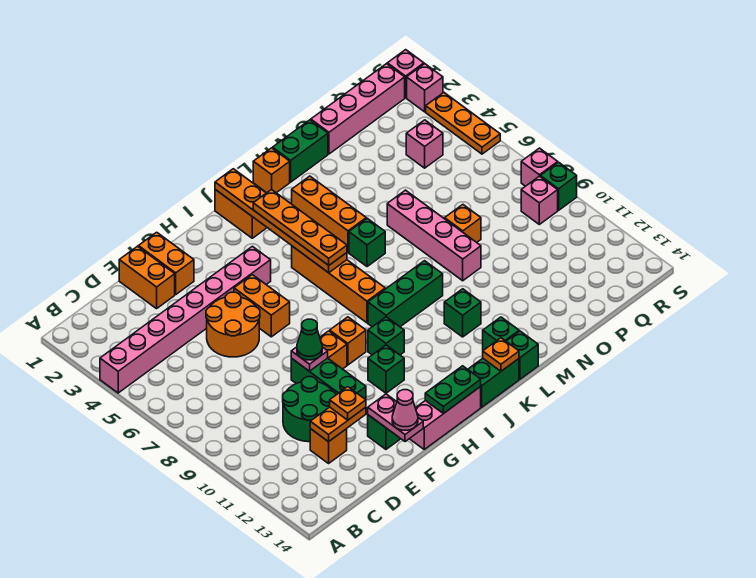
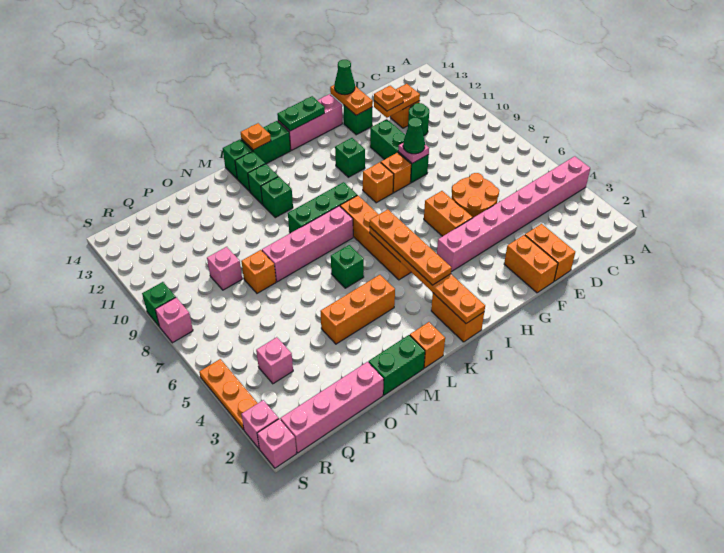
green round brick D10:E11 level 1 -> green round brick D11 level 1
pink plate F13:F14 level 2 -> orange plate F13:F14 level 2
pink cone F14 level 3 -> green cone F14 level 3
green brick I10 level 1 -> green brick L12 level 1
orange brick L3:L5 level 1 -> orange brick L4:N4 level 1
pink brick N6:N9 level 1 -> pink brick K8:N8 level 1
pink brick R9 level 1 -> pink brick P9 level 1

